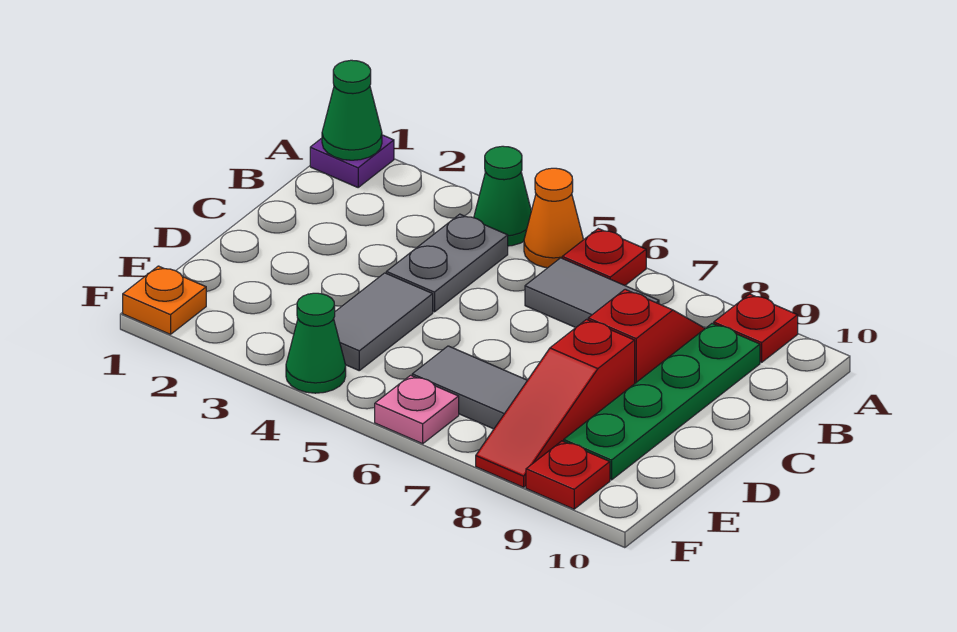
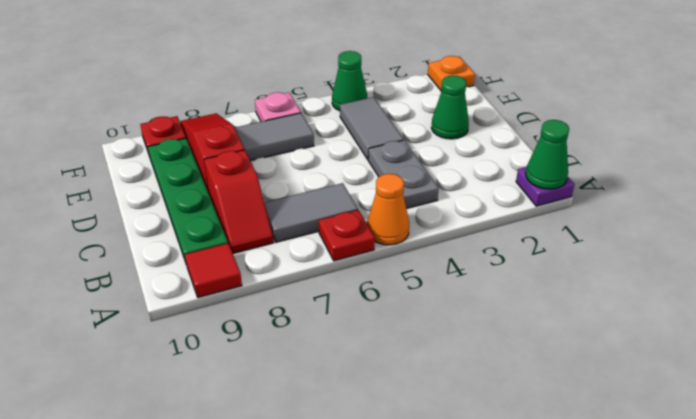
green cone A4 level 1 -> green cone D2 level 1
red plate A9 level 1 -> red tile A9 level 1

